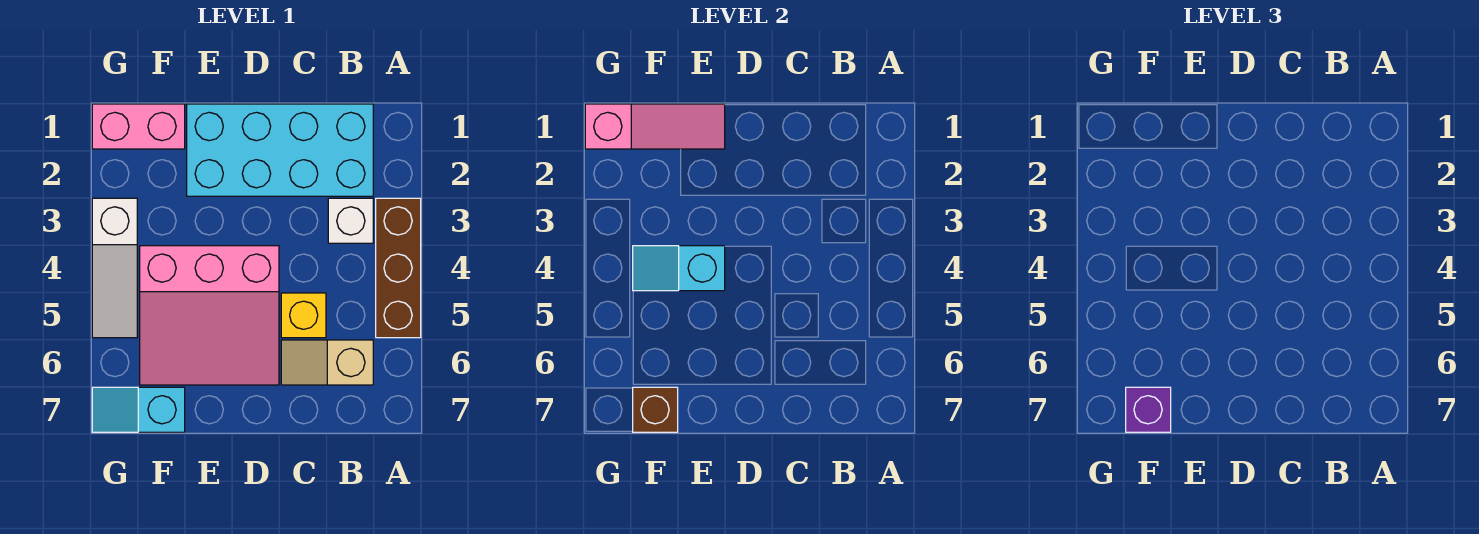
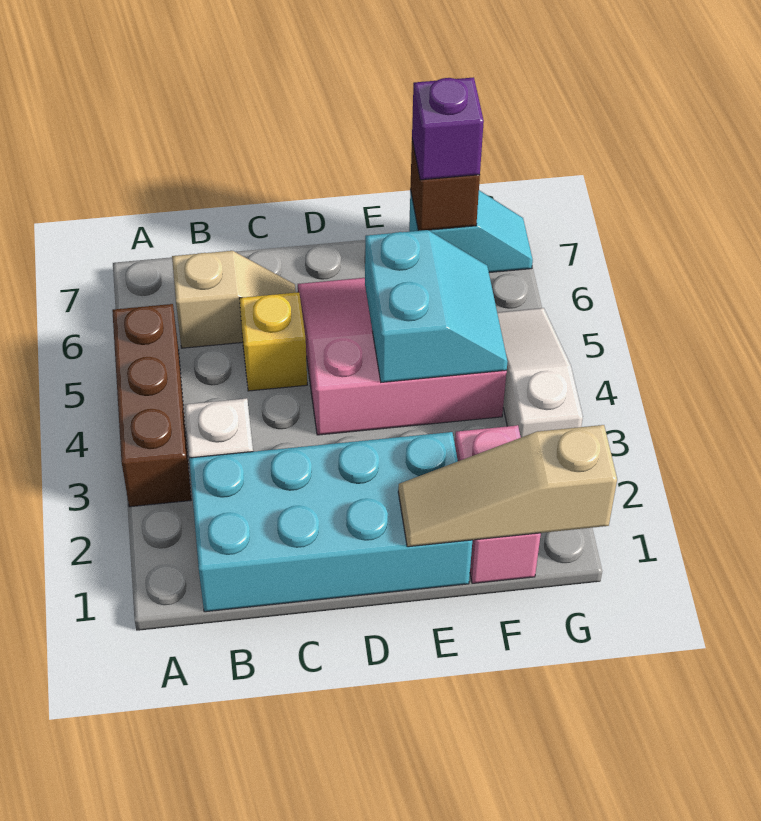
pink slope E1:G1 level 2 top G -> tan slope E1:G1 level 2 top G
cyan slope E4:F4 level 2 top E -> cyan slope E4:F5 level 2 top E
pink brick F1:G1 level 1 -> pink brick F1:F2 level 1

